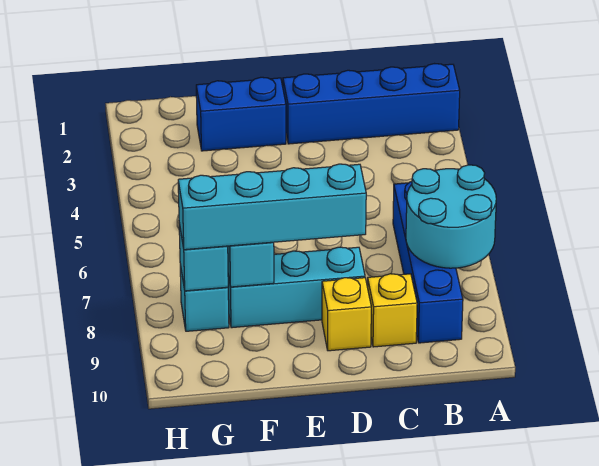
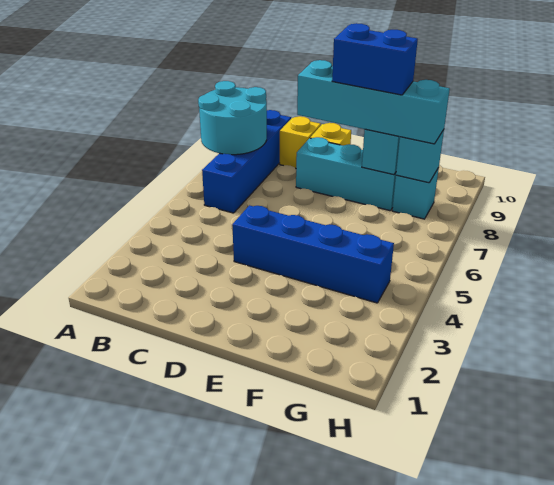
blue brick A2:D2 level 1 -> blue brick D4:G4 level 1
blue brick E2:F2 level 1 -> blue brick E8:F8 level 4

